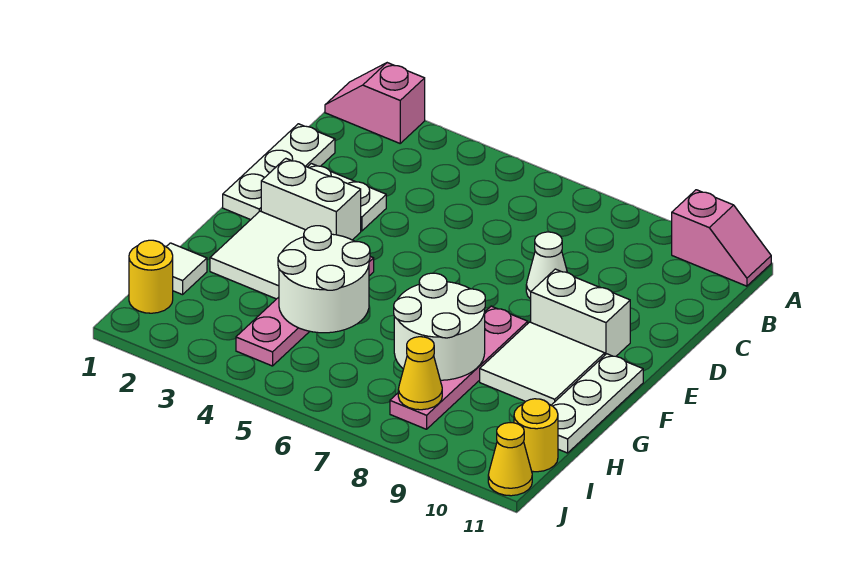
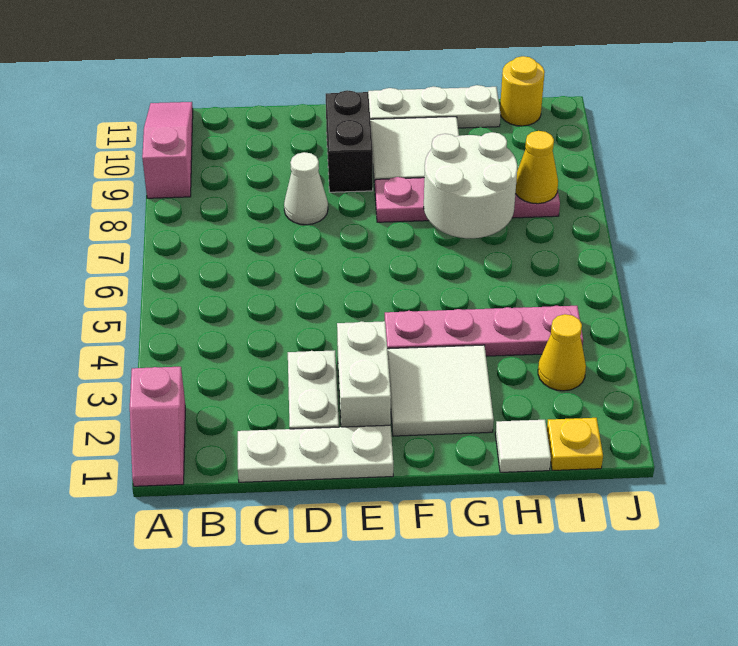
pink slope A10:A11 level 1 top 10 -> pink slope A9:A11 level 1 top 9
white brick E9:E10 level 1 -> black brick E9:E10 level 1
white round brick G4:H5 level 2 -> none
yellow round brick I1 level 1 -> yellow plate I1 level 1
yellow cone J11 level 1 -> yellow cone I3 level 1

